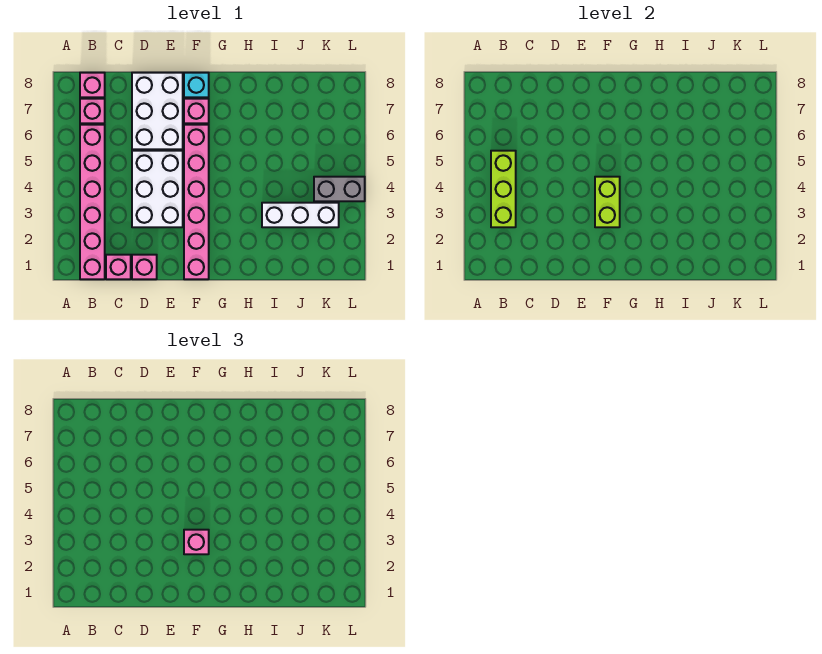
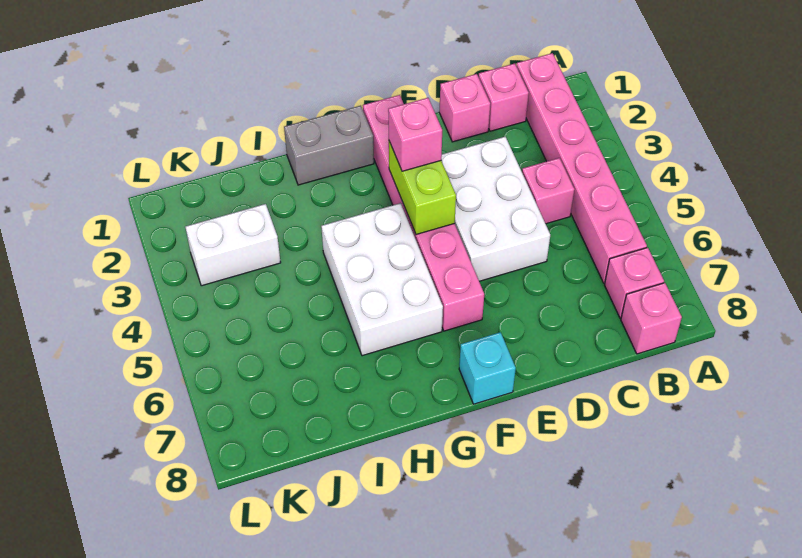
lime brick B3:B5 level 2 -> none
white brick D6:E8 level 1 -> white brick G4:H6 level 1
pink brick F7 level 1 -> pink brick C4 level 1
white brick I3:K3 level 1 -> white brick J3:K3 level 1
grey brick K4:L4 level 1 -> grey brick G1:H1 level 1

